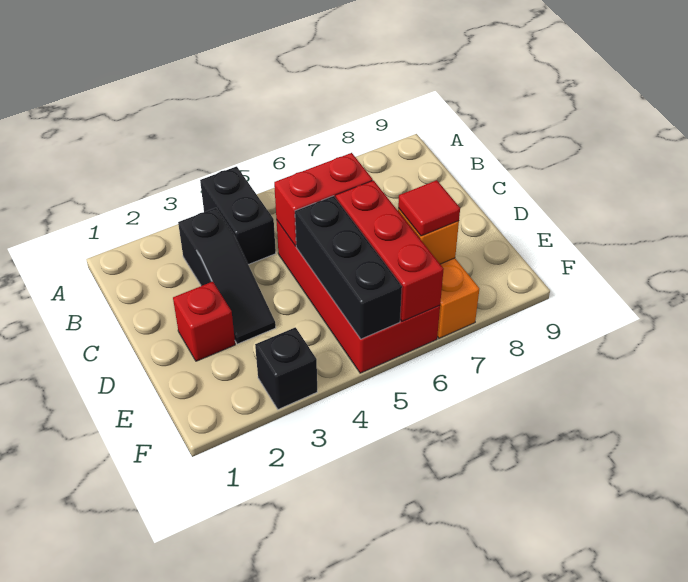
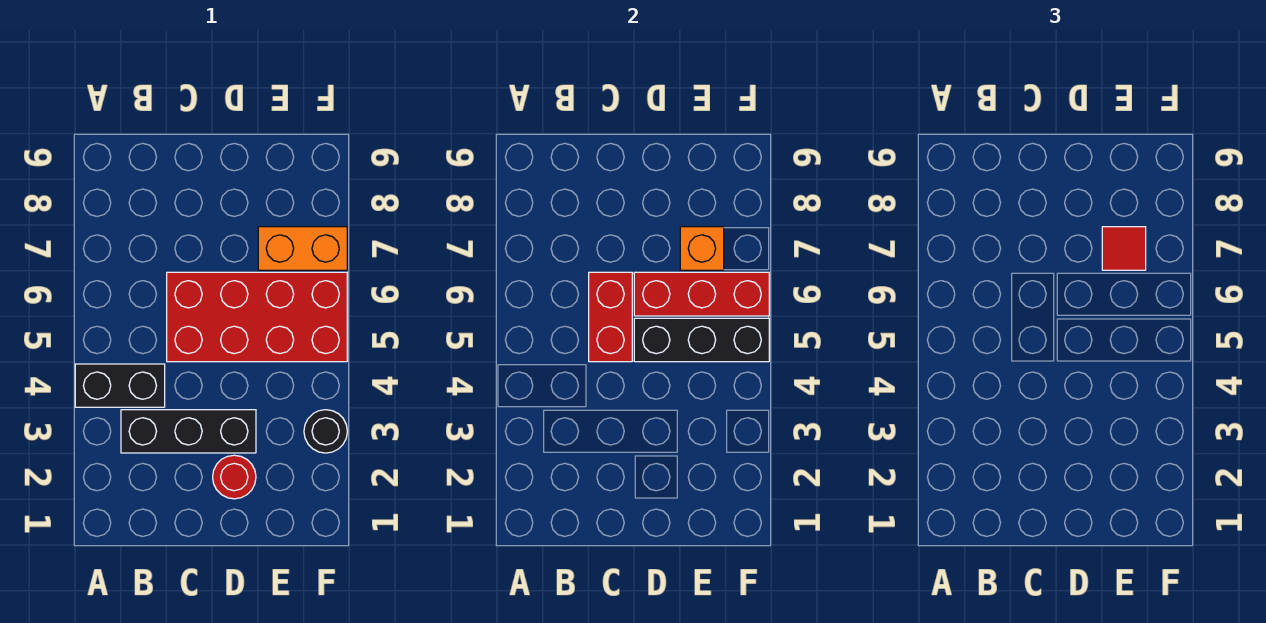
black slope B3:D3 level 1 top B -> black brick B3:D3 level 1
red brick D2 level 1 -> red round brick D2 level 1
black brick F3 level 1 -> black round brick F3 level 1

